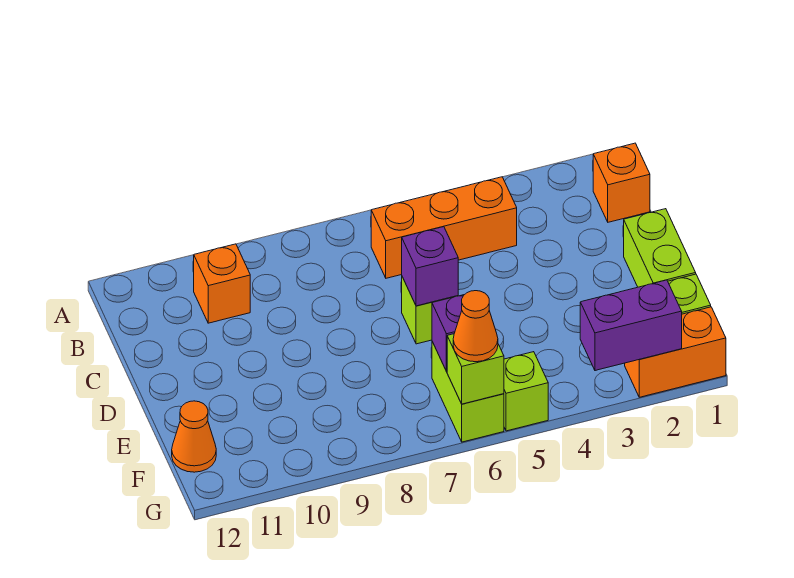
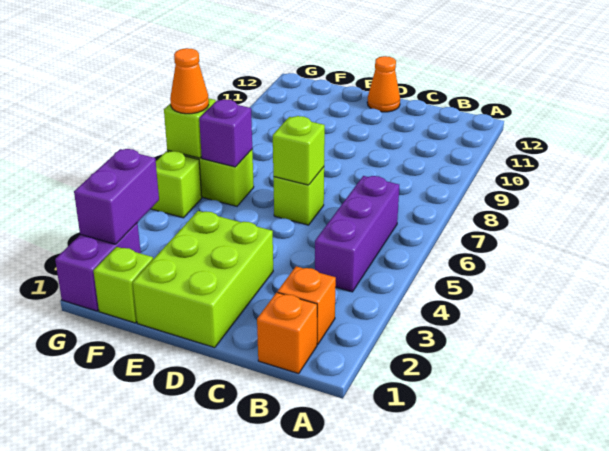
orange brick B4:B6 level 1 -> purple brick B4:B6 level 1
orange brick B10 level 1 -> orange brick B2 level 1
lime brick D1:E1 level 1 -> lime brick D1:E3 level 1
purple brick D6 level 2 -> lime brick D6 level 2
orange cone F12 level 1 -> orange cone D12 level 1
orange brick G1:G2 level 1 -> purple brick G1:G2 level 1

